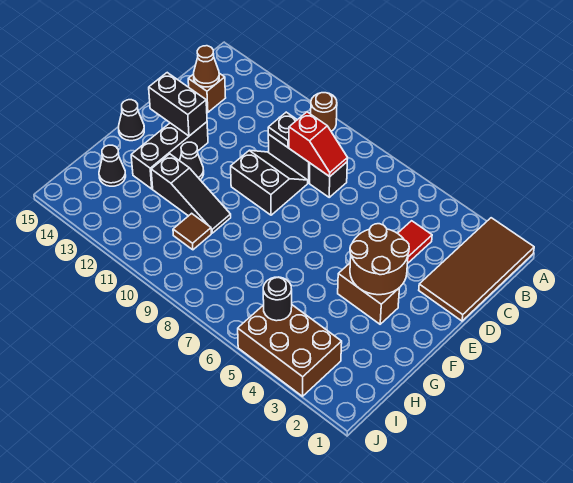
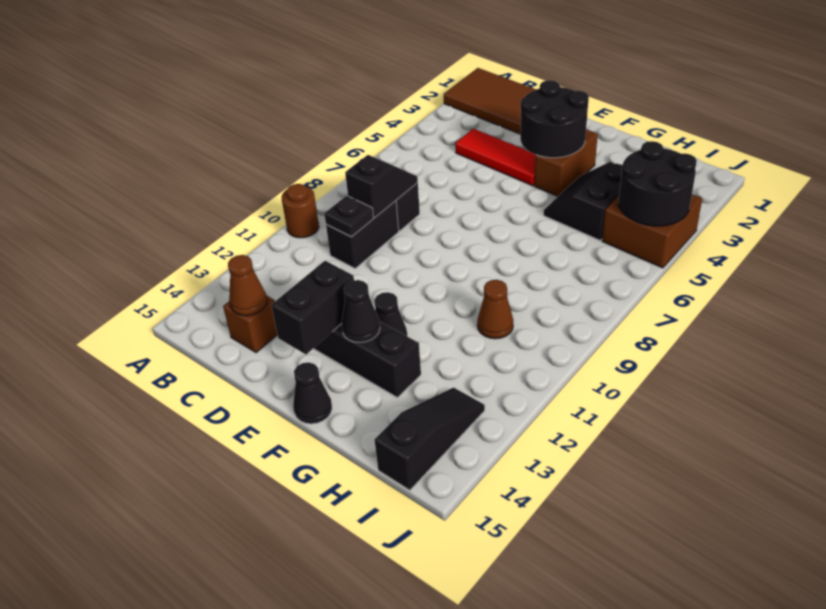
red slope C8:C9 level 2 top 9 -> black slope C8:C9 level 2 top 9
black slope D9:E10 level 1 top E -> black slope G4:H5 level 1 top H
brown round brick E3:F4 level 2 -> black round brick E3:F4 level 2
black slope G10:G12 level 1 top 12 -> black slope I13:I15 level 1 top 15
brown tile H10 level 1 -> brown cone H10 level 1
black cone H14 level 1 -> black cone F13 level 2
brown brick I3:J5 level 1 -> brown brick I4:J5 level 1
black round brick I5 level 2 -> black round brick I4:J5 level 2

